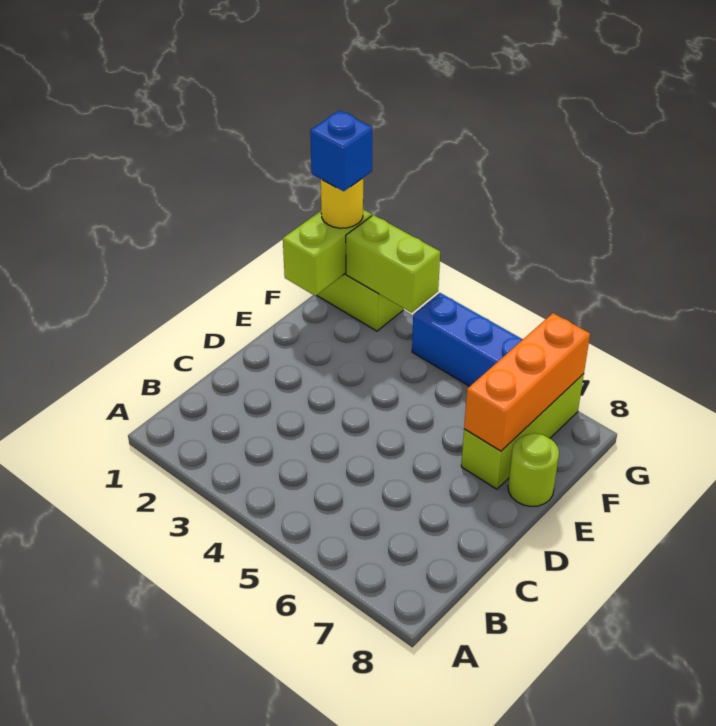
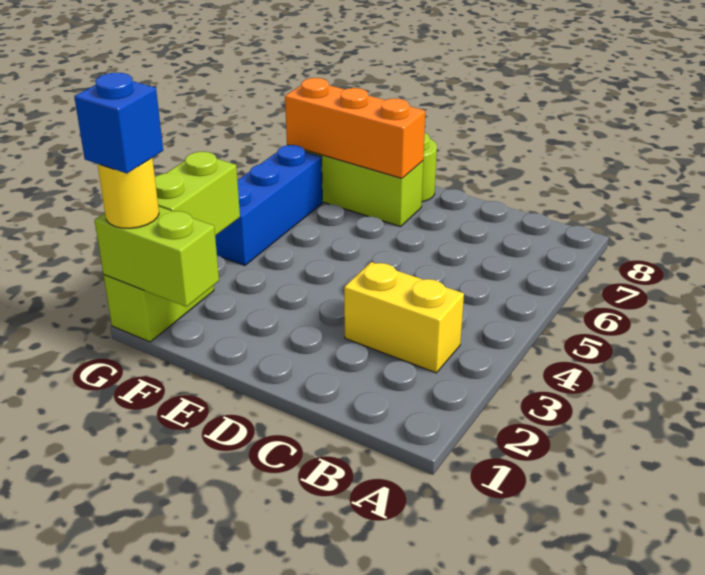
none -> yellow brick B3:C3 level 1

